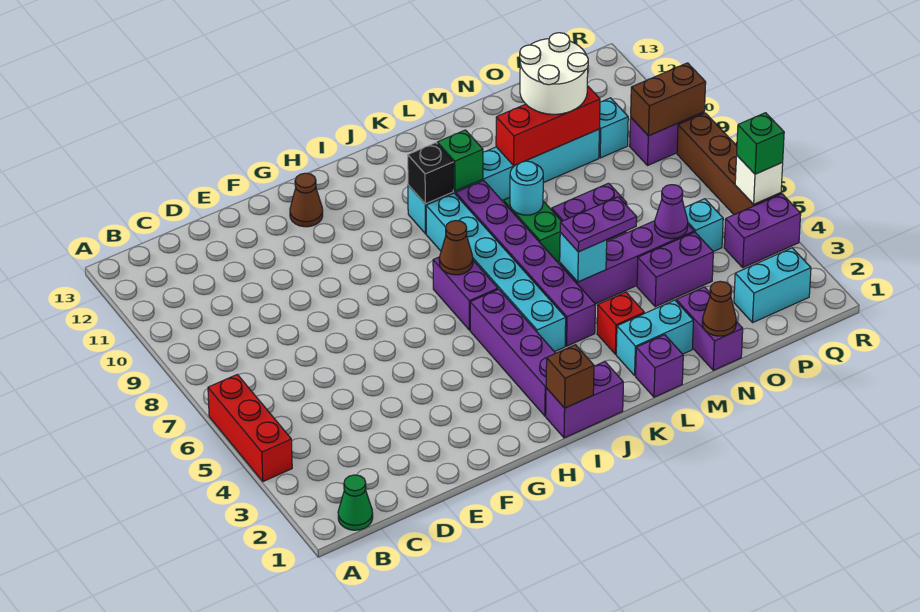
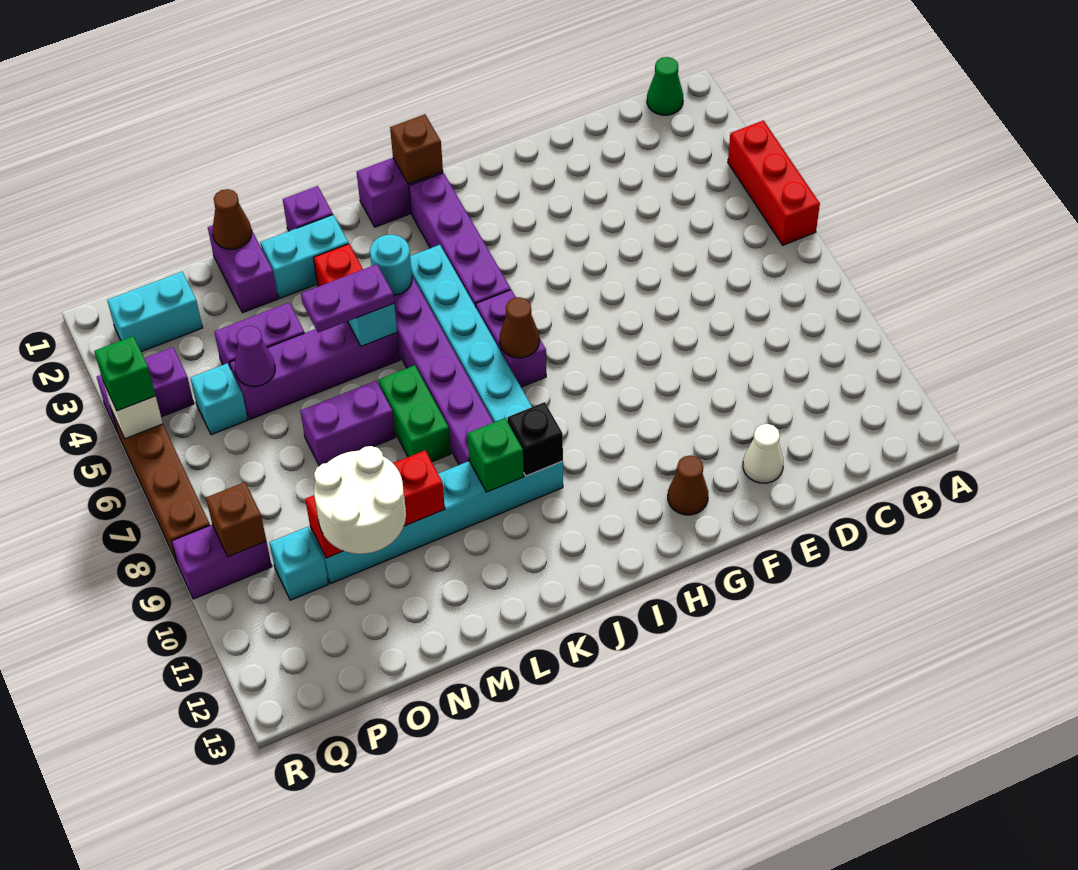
none -> white cone E12 level 1
cyan round brick L8 level 2 -> cyan round brick K4 level 2
brown brick Q9:R9 level 2 -> brown brick Q9 level 2

